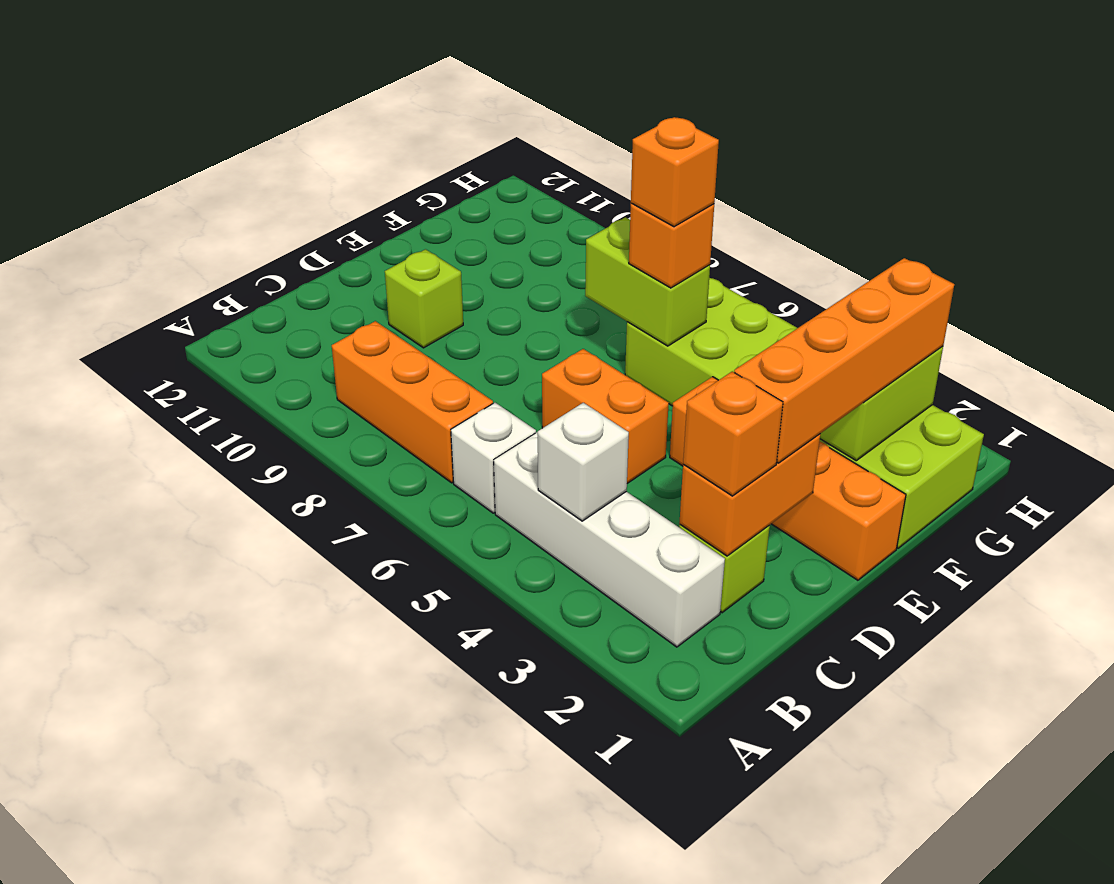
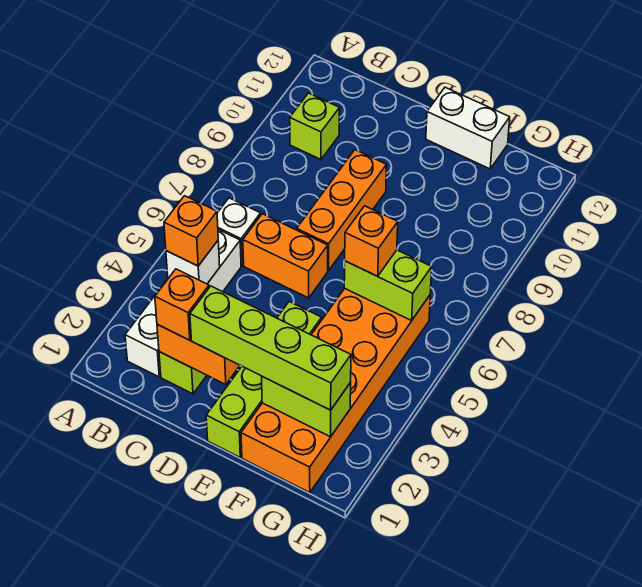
orange brick B7:B9 level 1 -> orange brick D7:D9 level 1
orange brick D2:G2 level 3 -> lime brick D2:G2 level 3
orange brick D5:D6 level 1 -> orange brick C6:D6 level 1
lime brick D10 level 1 -> lime brick B10 level 1
orange brick E1:E4 level 1 -> lime brick E1:E4 level 1
none -> white brick E12:F12 level 1
lime brick F1:G6 level 1 -> orange brick F1:G6 level 1
lime brick F6:F7 level 2 -> lime brick F6:G6 level 2
orange brick F6 level 4 -> orange brick B4 level 3

